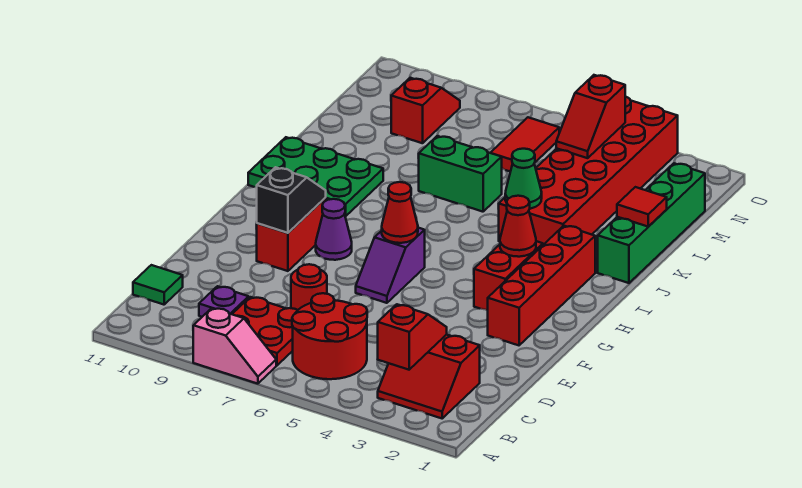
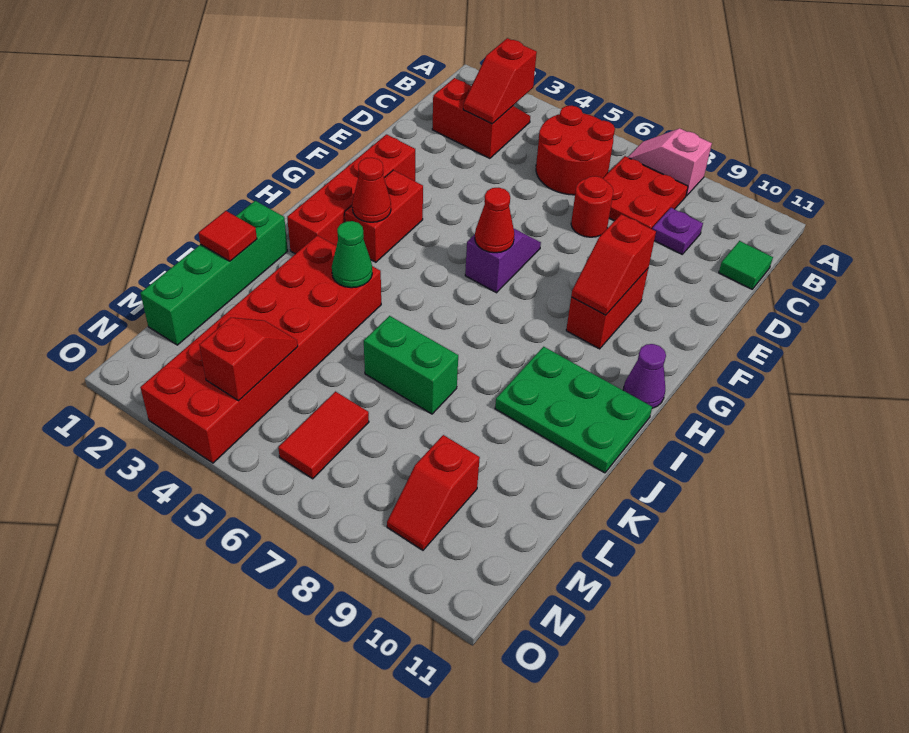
black slope F9:G9 level 2 top F -> red slope F9:G9 level 2 top F
purple cone G8 level 1 -> purple cone H11 level 1

